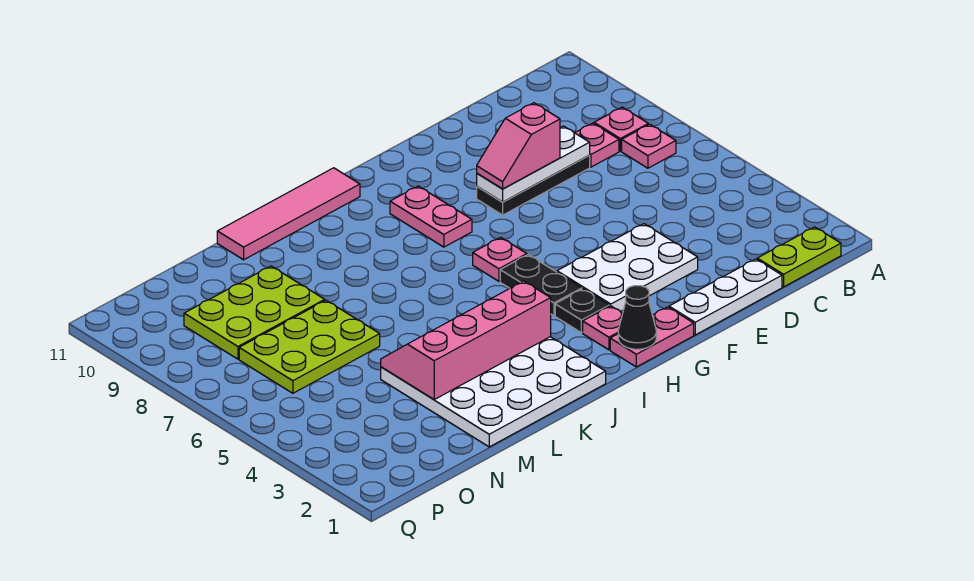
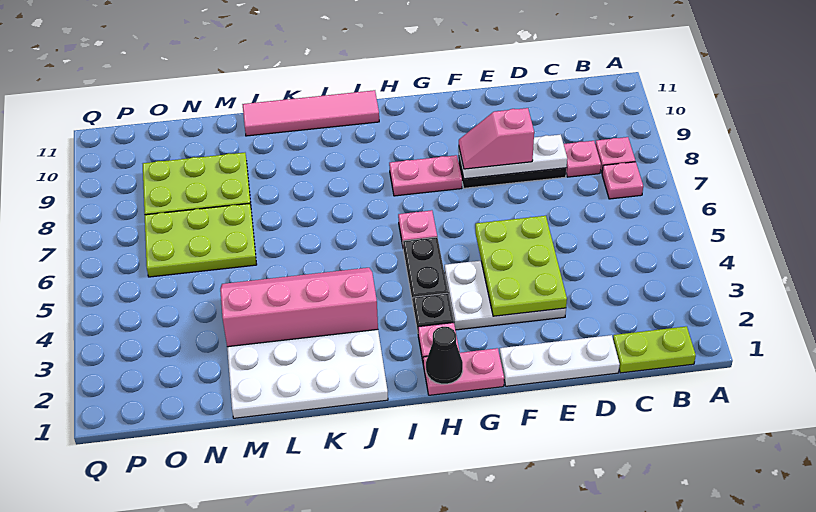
none -> lime plate E3:F5 level 2
pink plate H8:H9 level 1 -> pink plate G8:H8 level 1

